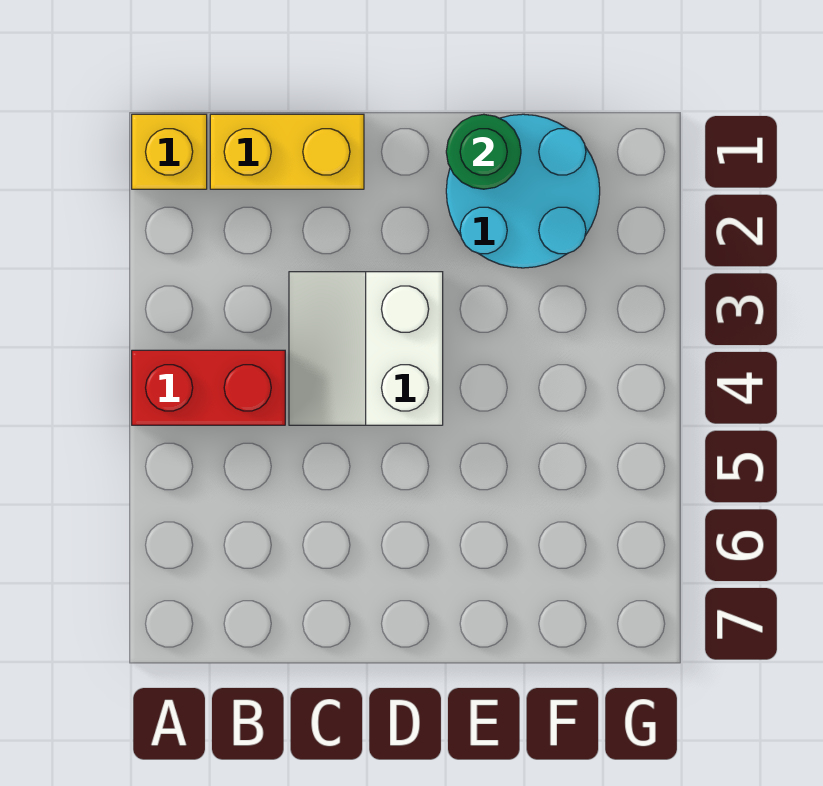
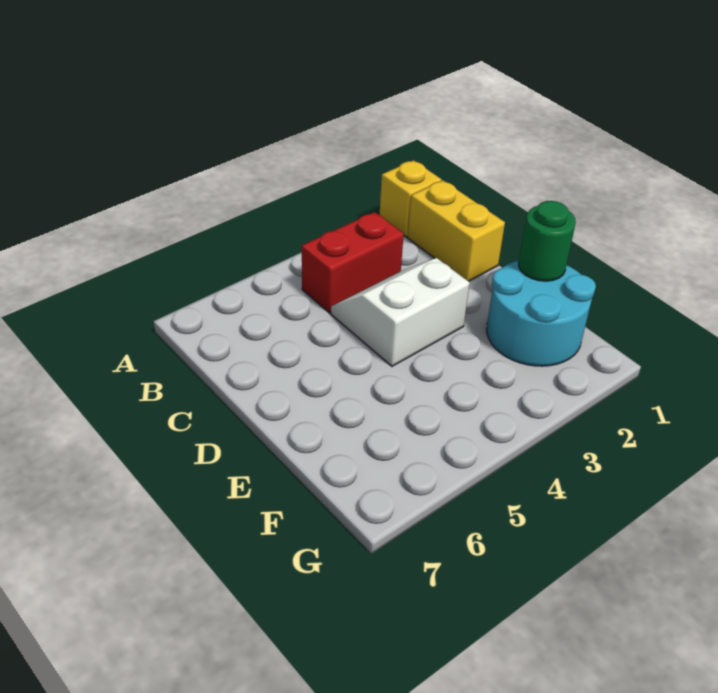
red brick A4:B4 level 1 -> red brick B3:B4 level 1

